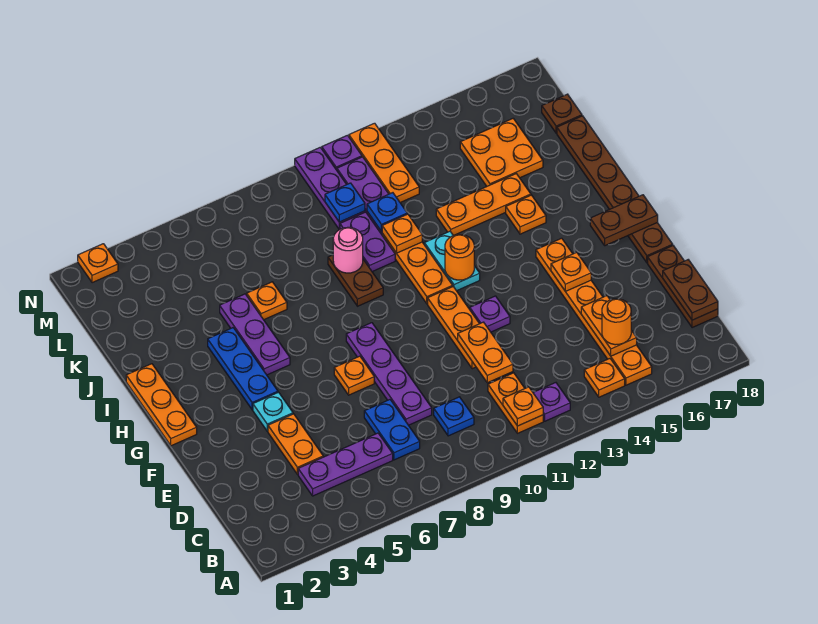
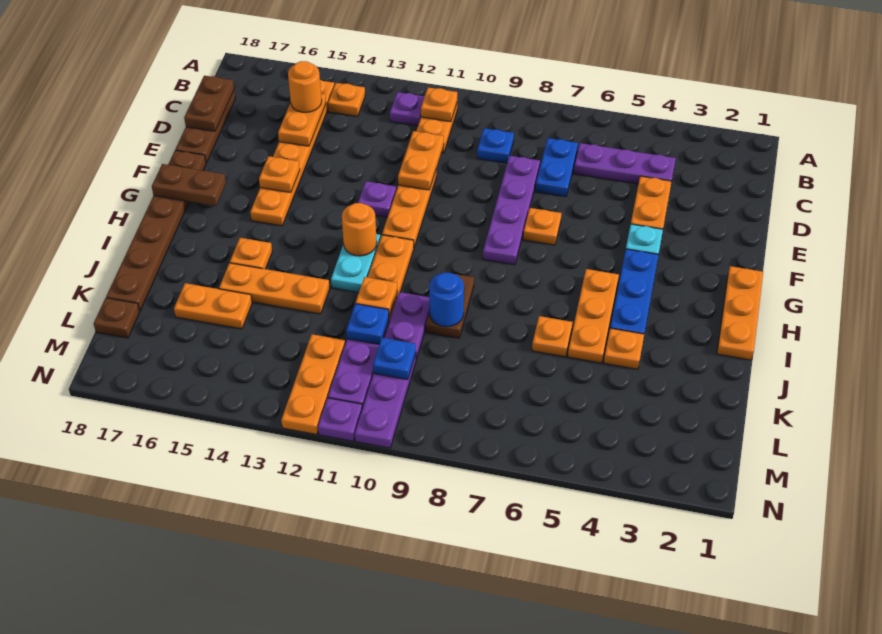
purple plate H5:J5 level 1 -> orange plate H5:J5 level 1
pink round brick J9 level 2 -> blue round brick J9 level 2
orange plate K15:L16 level 1 -> orange plate K15:K16 level 1
orange plate N2 level 1 -> orange plate J4 level 1

